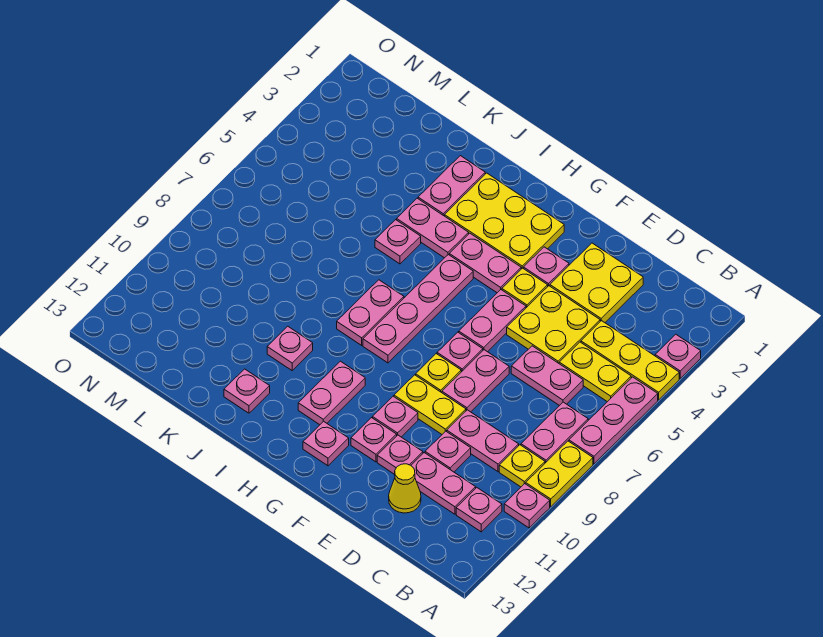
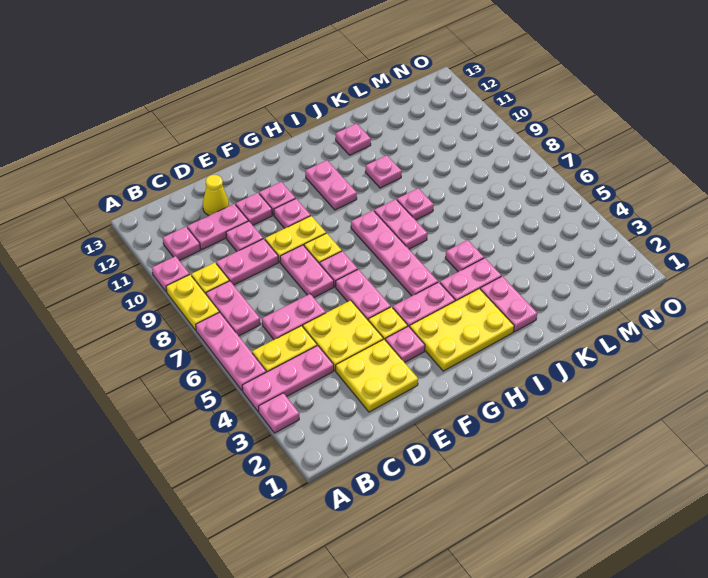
yellow plate A4:C4 level 1 -> pink plate A4:C4 level 1
pink plate G12 level 1 -> pink plate J8 level 1

